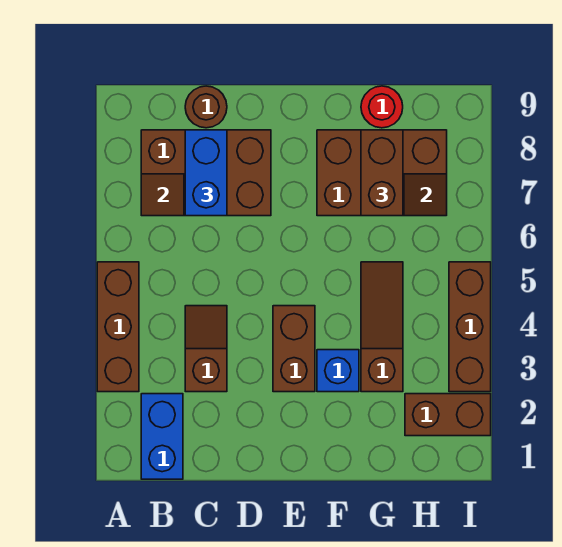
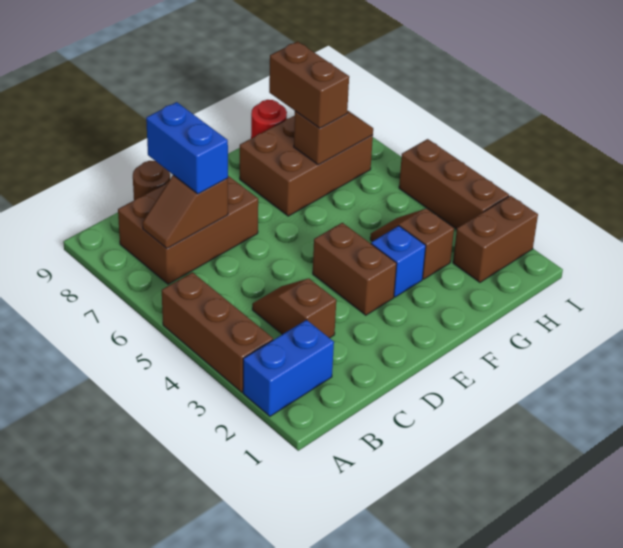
blue brick B1:B2 level 1 -> blue brick A2:B2 level 1
brown slope G3:G5 level 1 top 3 -> brown slope G3:G4 level 1 top 3

